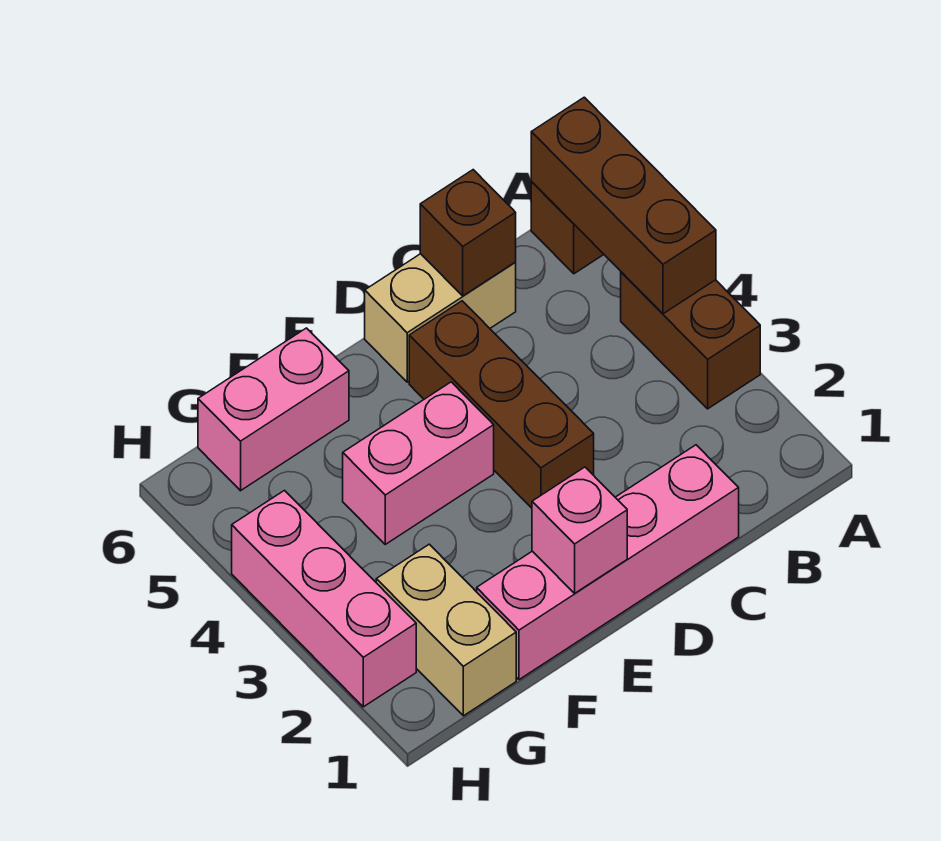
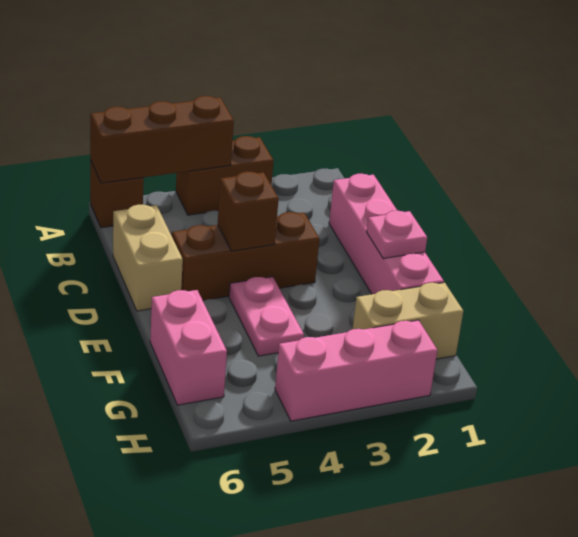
brown brick C6 level 2 -> brown brick D4 level 2
pink brick E1 level 2 -> pink plate E1 level 2
pink brick E4:F4 level 1 -> pink plate E4:F4 level 1

